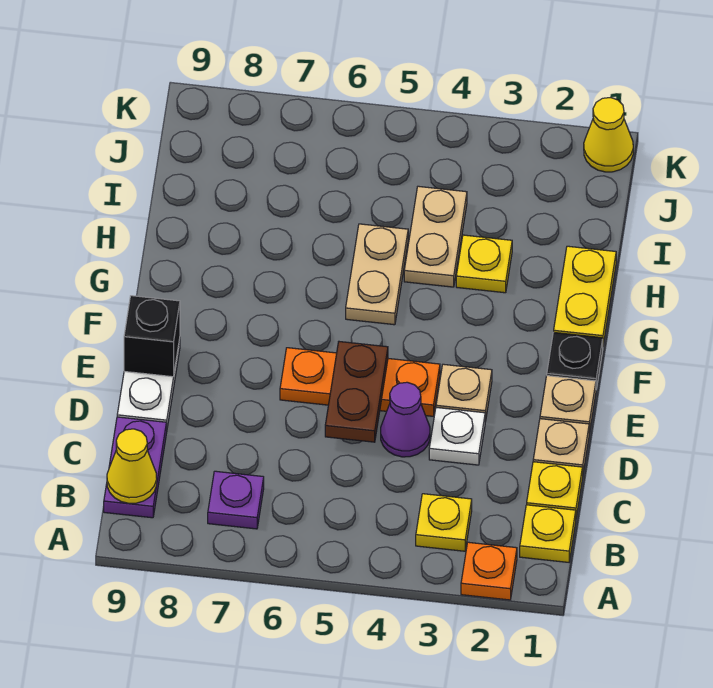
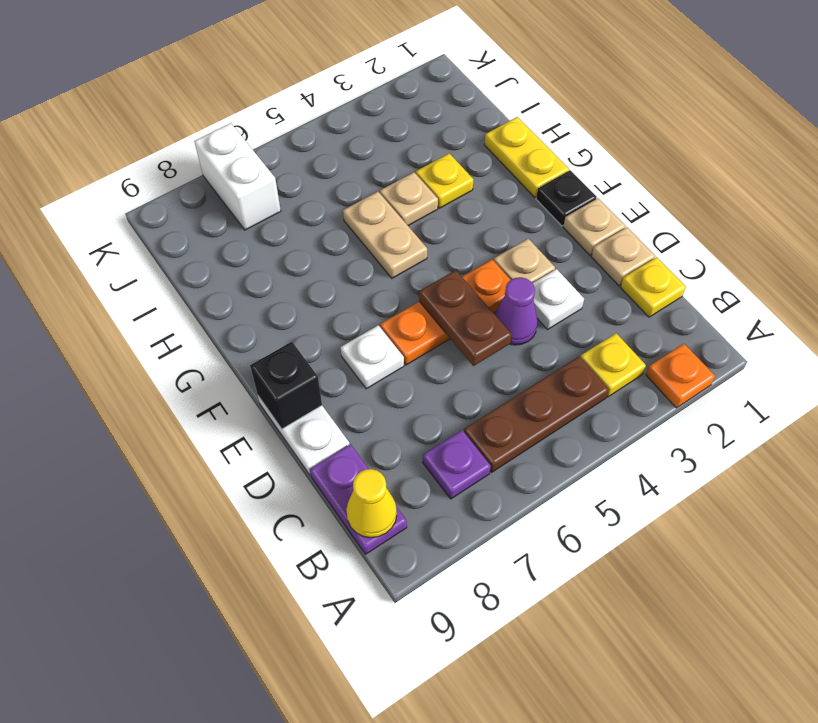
yellow plate B1 level 1 -> none
none -> brown plate B4:B6 level 1
none -> white plate E7 level 1
tan plate H4:I4 level 1 -> tan plate H4 level 1
none -> white brick J7:K7 level 1
yellow cone K1 level 1 -> none

